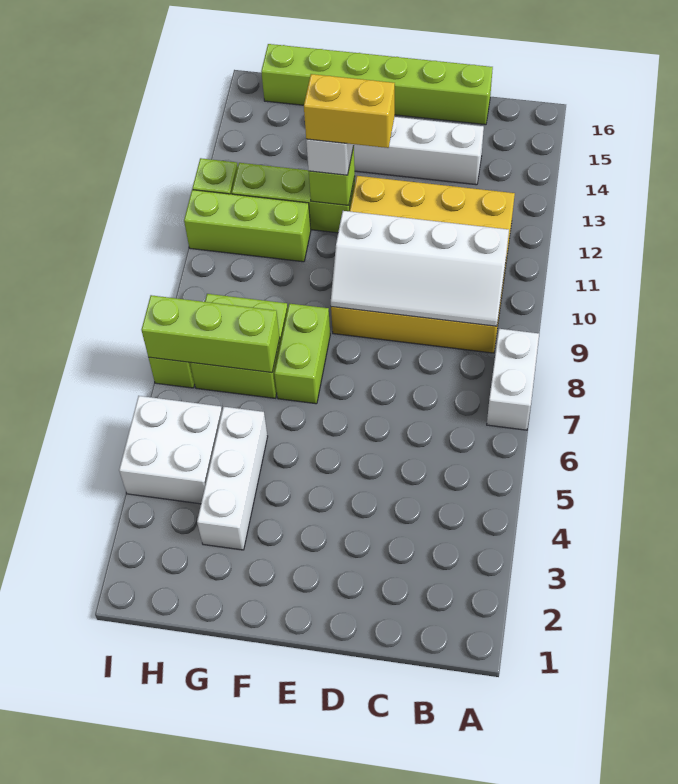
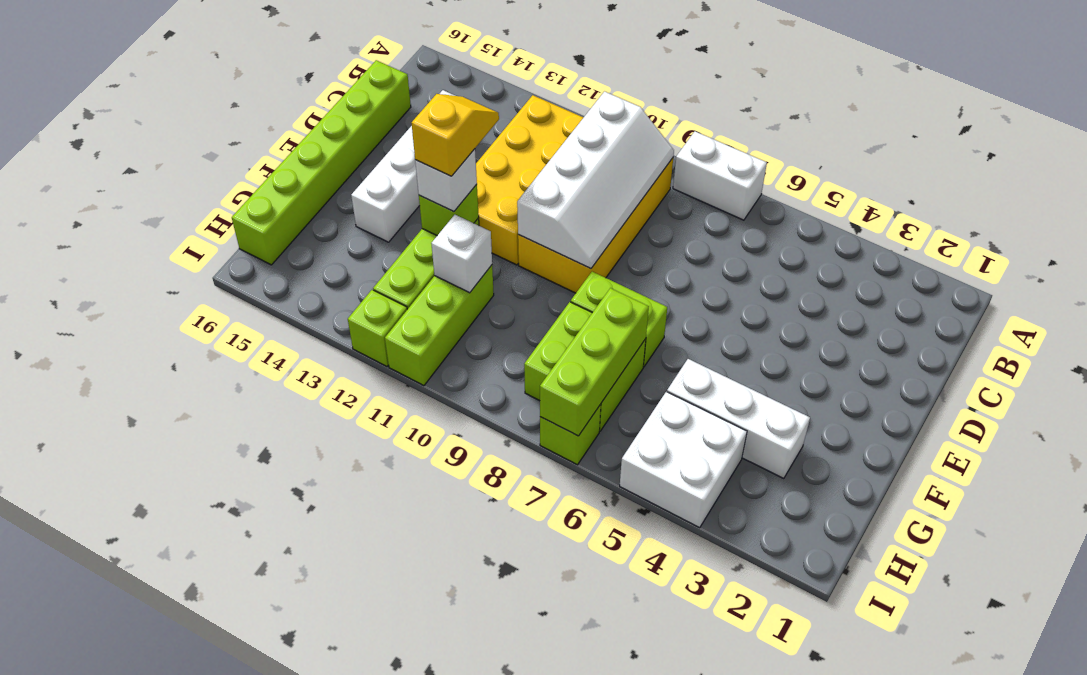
yellow brick E12:F12 level 4 -> yellow slope E12:F12 level 4 top F
none -> white brick G11 level 2

